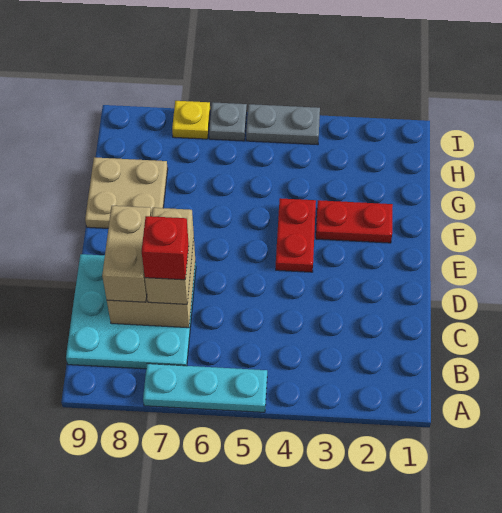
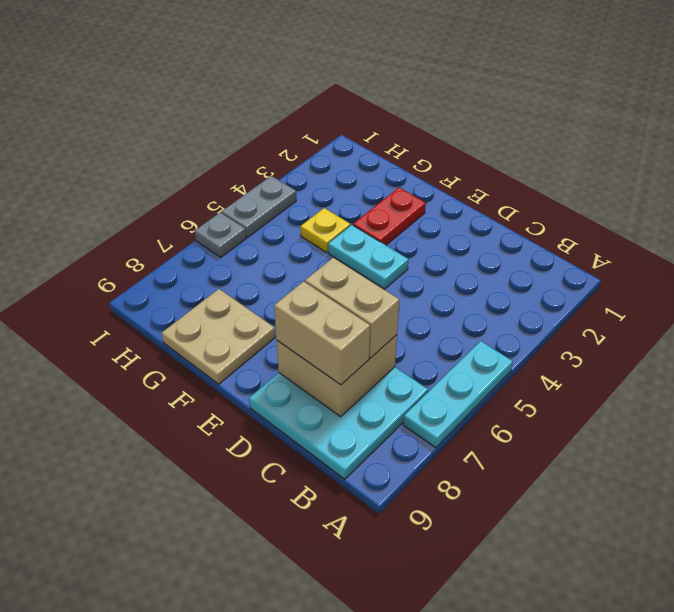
red brick C7 level 4 -> none
red plate E4:F4 level 1 -> cyan plate E4:F4 level 1
yellow plate I7 level 1 -> yellow plate G4 level 1

